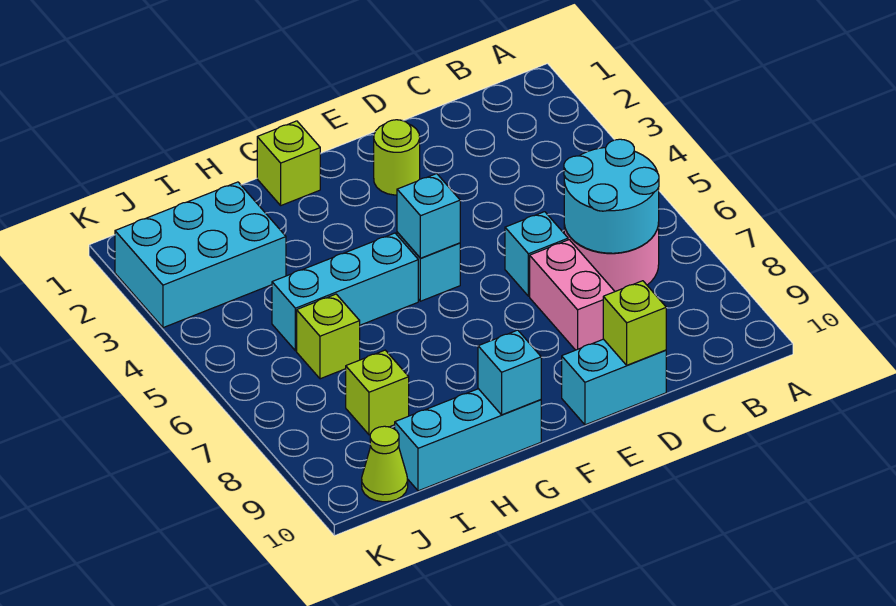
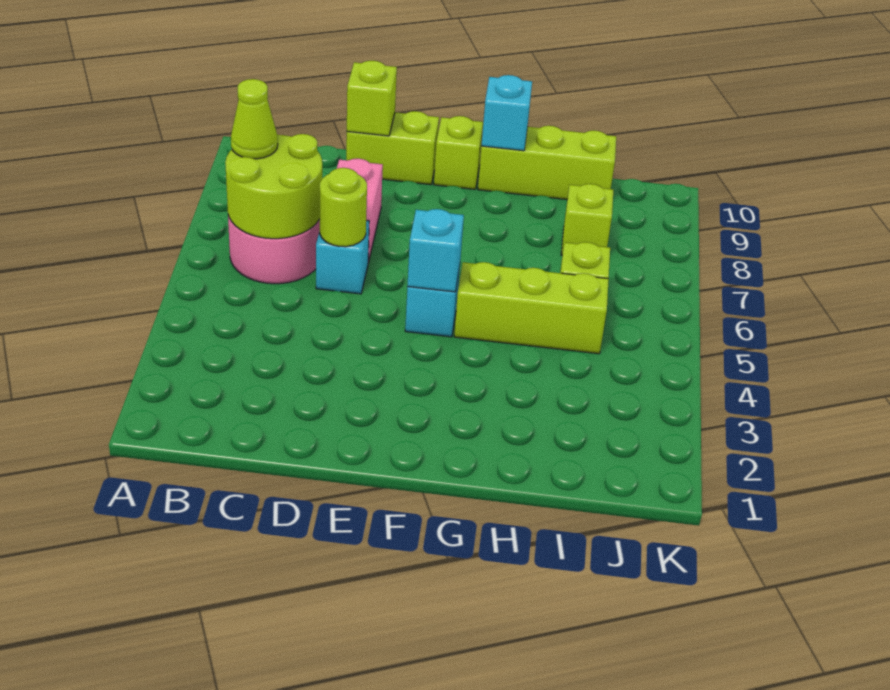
cyan round brick B6:C7 level 2 -> lime round brick B6:C7 level 2
cyan brick D10:E10 level 1 -> lime brick D10:E10 level 1
lime round brick E2 level 1 -> lime round brick D6 level 2
lime brick G1 level 1 -> lime brick F10 level 1
cyan brick G5:I5 level 1 -> lime brick G5:I5 level 1
cyan brick G10:I10 level 1 -> lime brick G10:I10 level 1
cyan brick I2:K3 level 1 -> none
lime cone J10 level 1 -> lime cone B7 level 3

